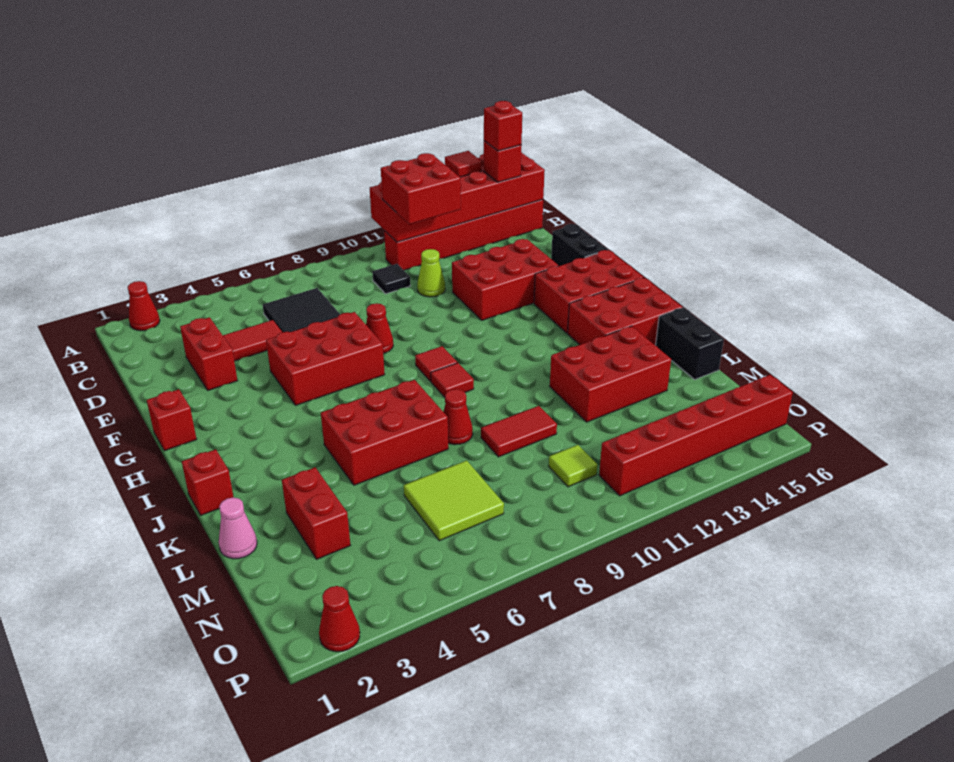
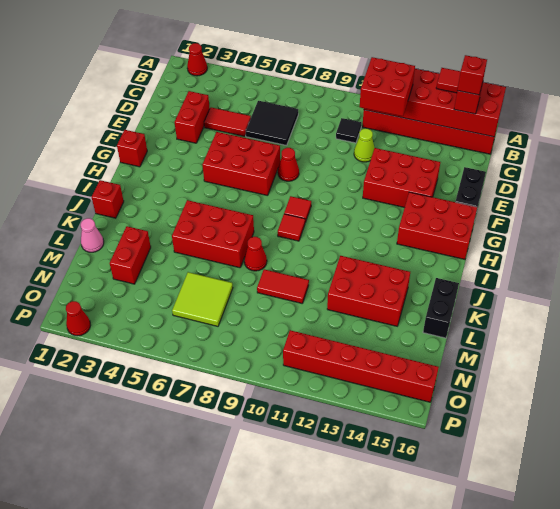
red brick I14:J16 level 1 -> none
lime tile N10 level 1 -> none

